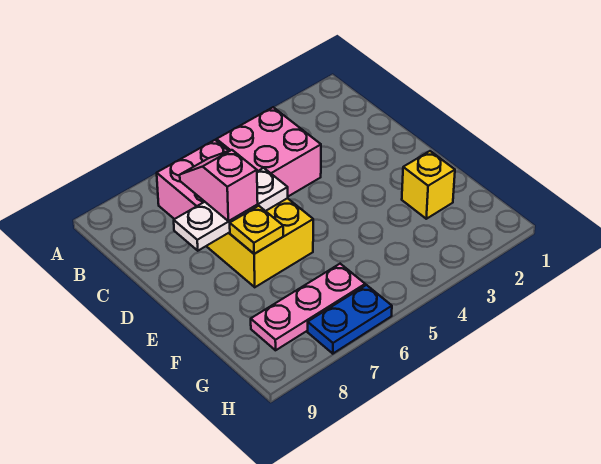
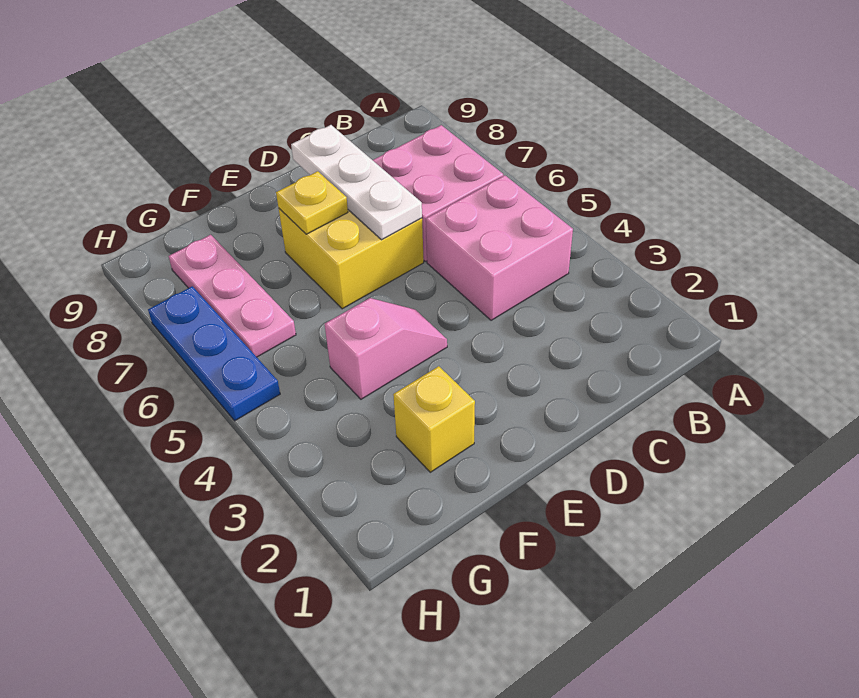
pink slope C7:D7 level 3 top D -> pink slope E4:F4 level 1 top F
blue plate H6:H7 level 1 -> blue plate H5:H7 level 1

